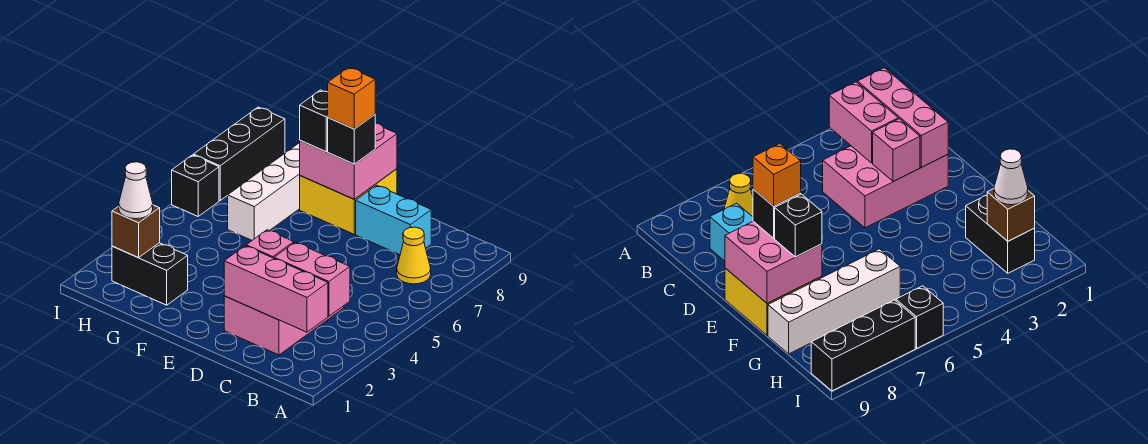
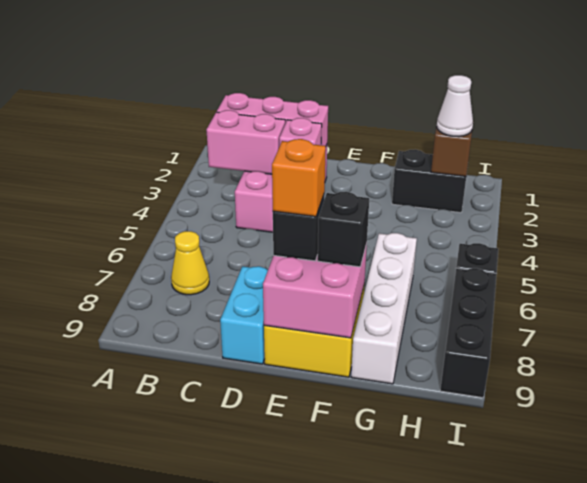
cyan brick C8:D8 level 1 -> cyan brick D8:D9 level 1

